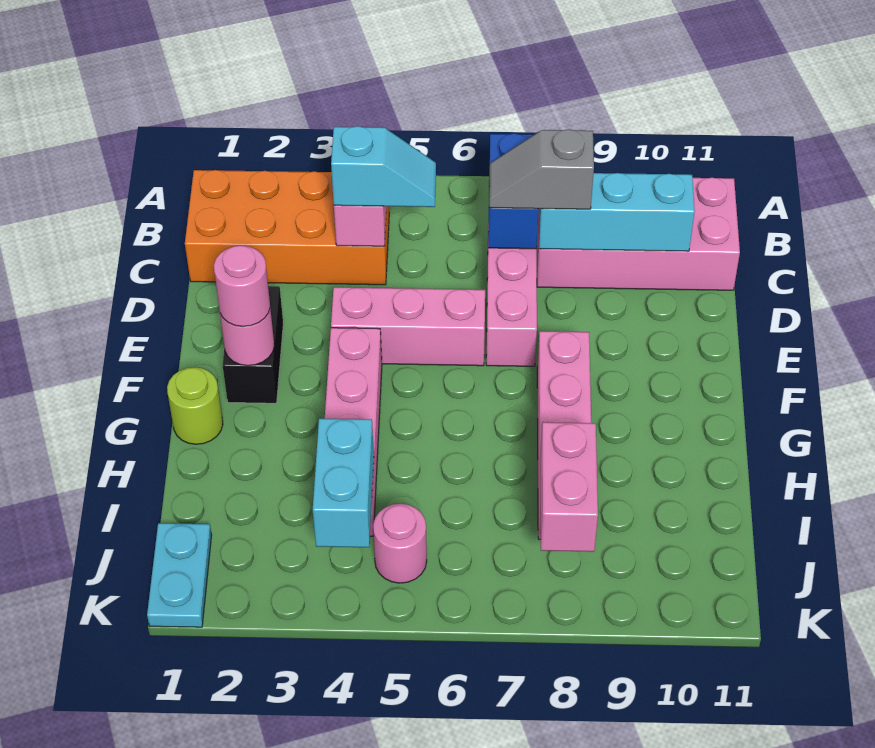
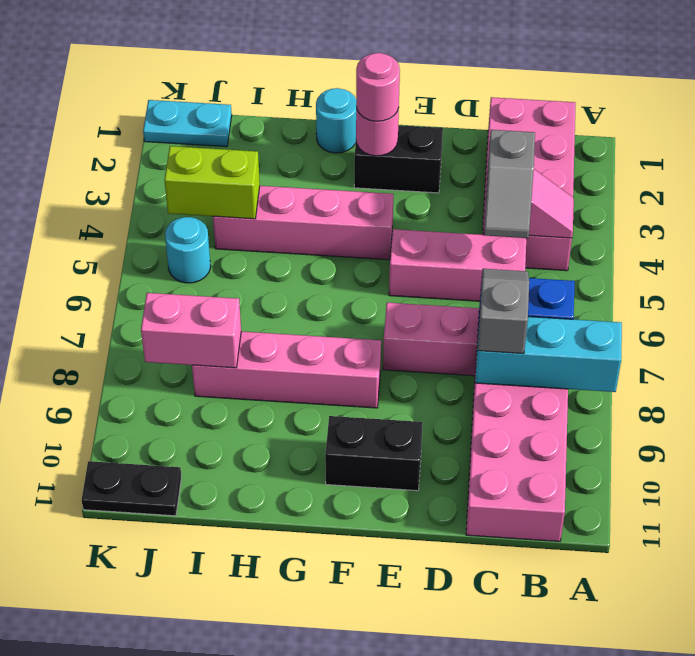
orange brick B1:C4 level 1 -> pink brick B1:C4 level 1
cyan slope C4:C5 level 3 top 4 -> grey slope C4:C5 level 3 top 4
cyan brick C8:C10 level 2 -> cyan brick A8:C8 level 2
pink brick E4:E6 level 1 -> pink brick C5:E5 level 1
none -> black brick E10:F10 level 1
lime round brick G1 level 1 -> cyan round brick G1 level 1
cyan brick I4:J4 level 2 -> lime brick I4:J4 level 2
pink round brick J5 level 1 -> cyan round brick J5 level 1
none -> black plate J11:K11 level 1

